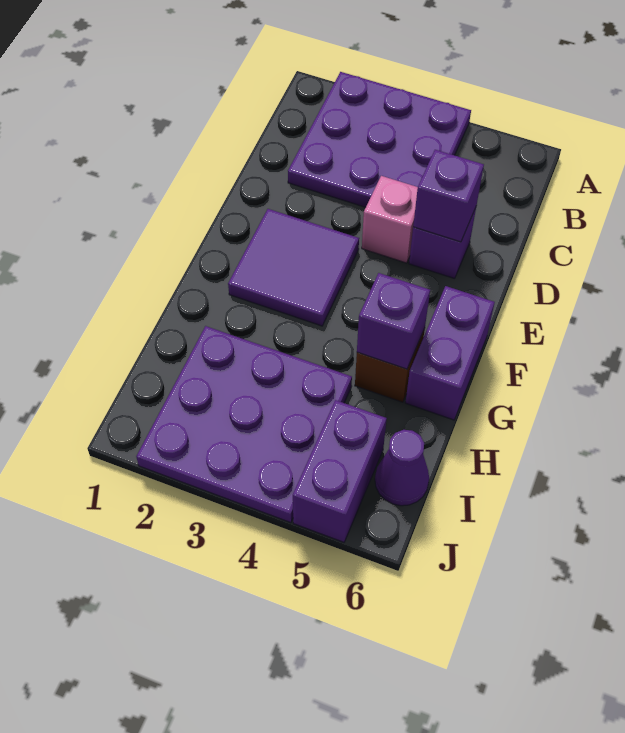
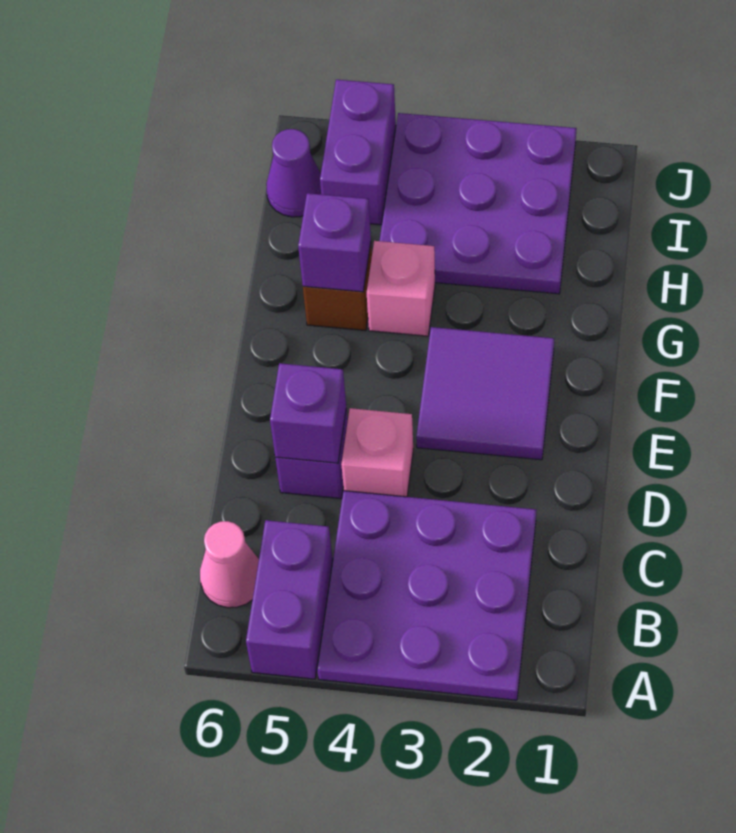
none -> pink cone B6 level 1
purple brick F6:G6 level 1 -> purple brick A5:B5 level 1
none -> pink brick G4 level 1

